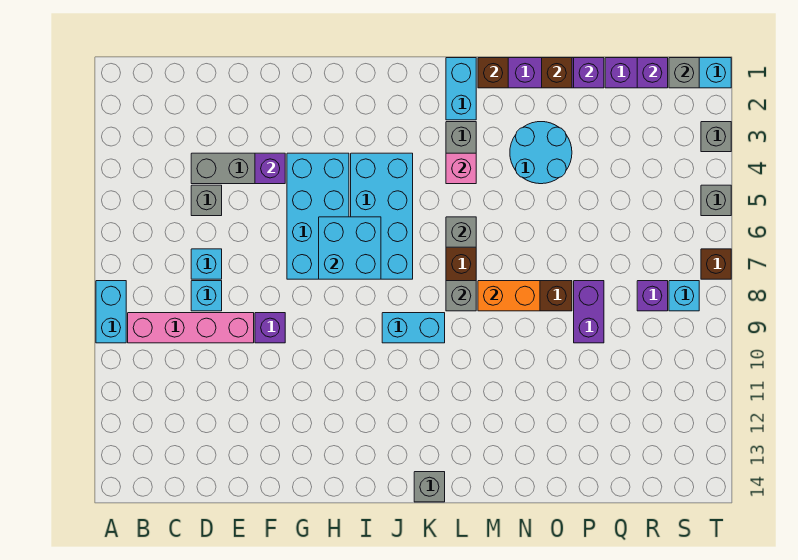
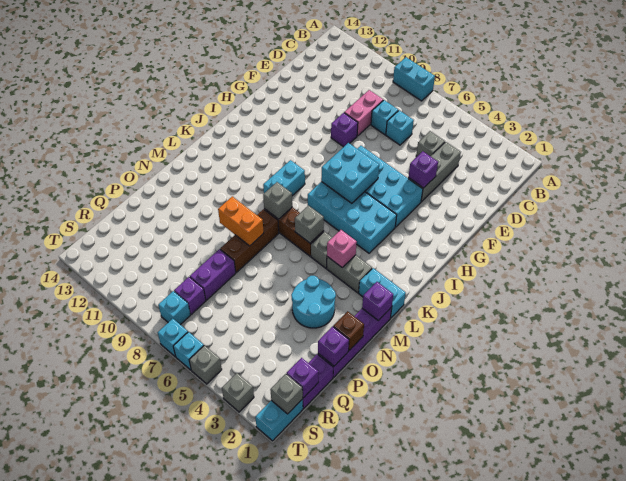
pink brick B9:E9 level 1 -> pink brick D9:E9 level 1
grey brick K14 level 1 -> grey brick L5 level 1
brown brick M1 level 2 -> purple brick M1 level 2
orange brick M8:N8 level 2 -> orange brick N8:N9 level 2
purple brick P8:P9 level 1 -> purple brick P8:Q8 level 1
none -> cyan brick T6 level 1
brown brick T7 level 1 -> cyan brick T7 level 1

